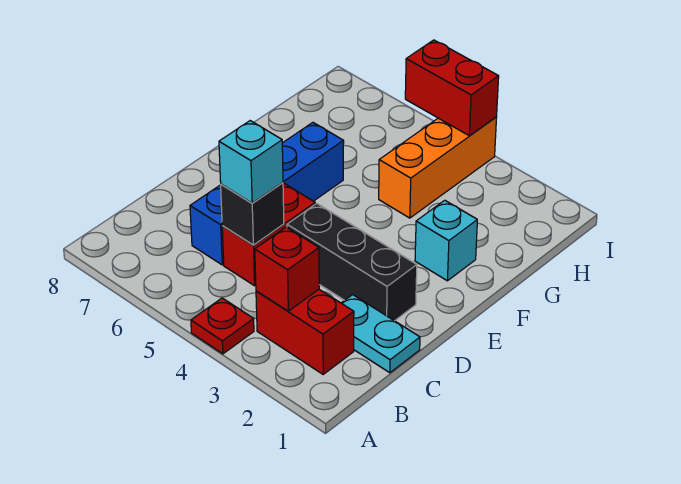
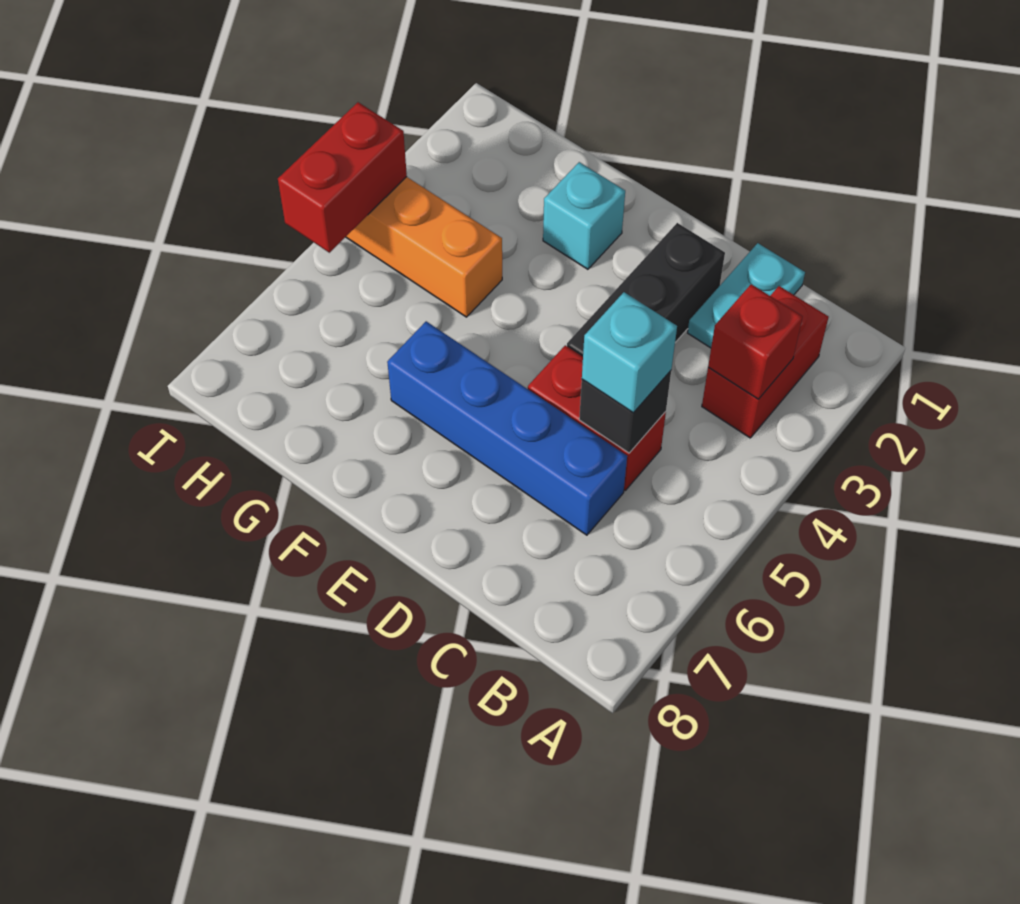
red plate A4 level 1 -> none

